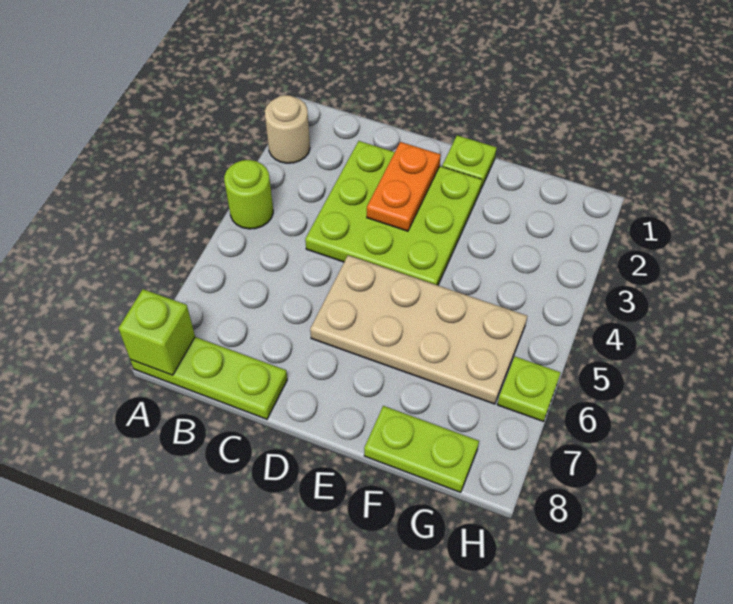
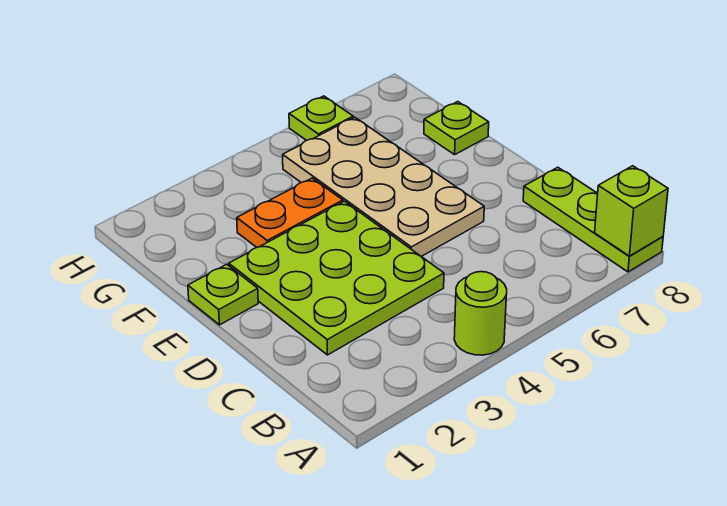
tan round brick A2 level 1 -> none
orange plate D2:D3 level 2 -> orange plate F3:F4 level 1
lime plate F8:G8 level 1 -> lime plate F8 level 1

